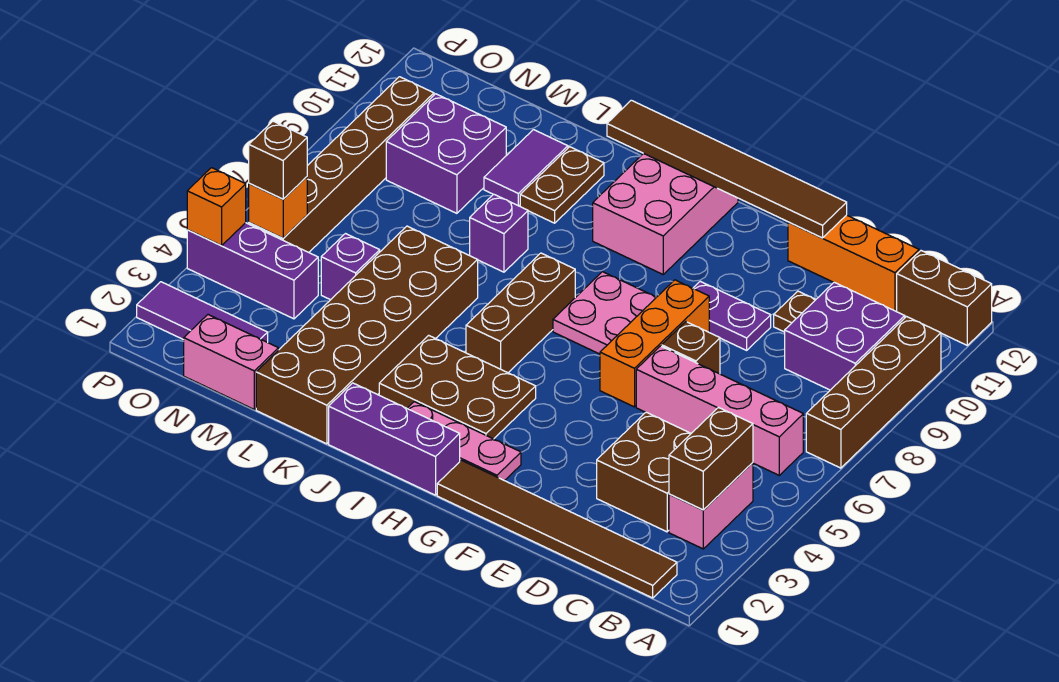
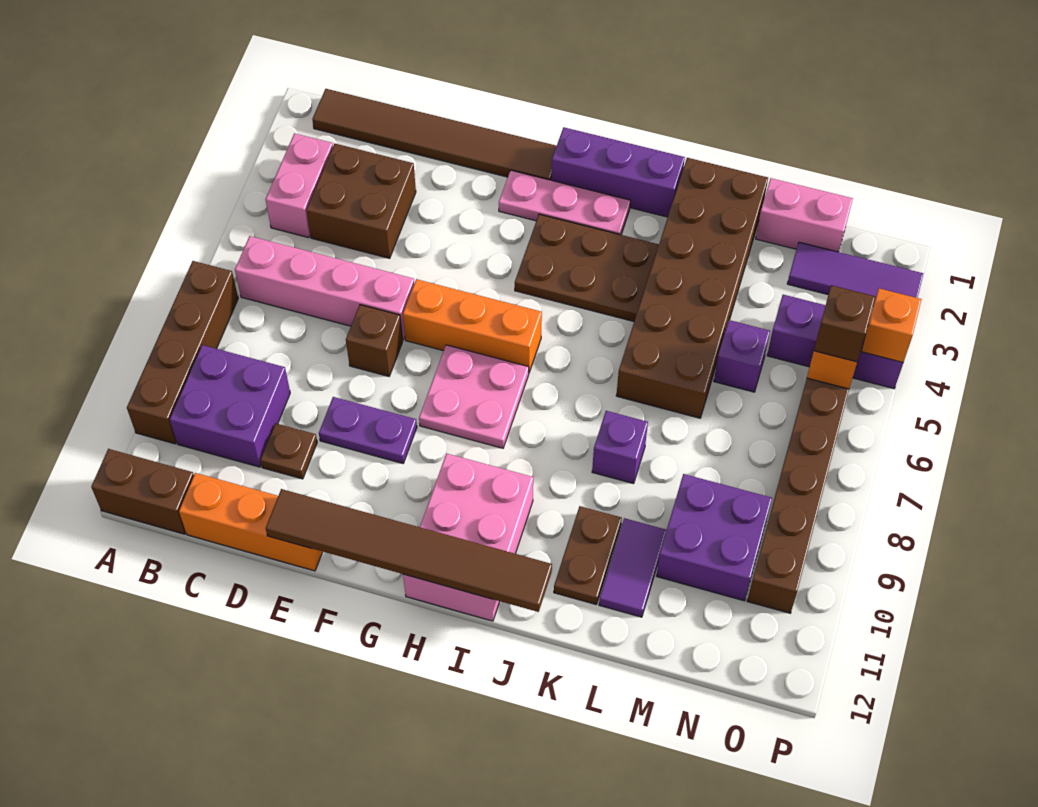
brown brick B3:B4 level 2 -> none
orange brick F6:F8 level 1 -> orange brick F6:H6 level 1
brown brick I5:I7 level 1 -> none

